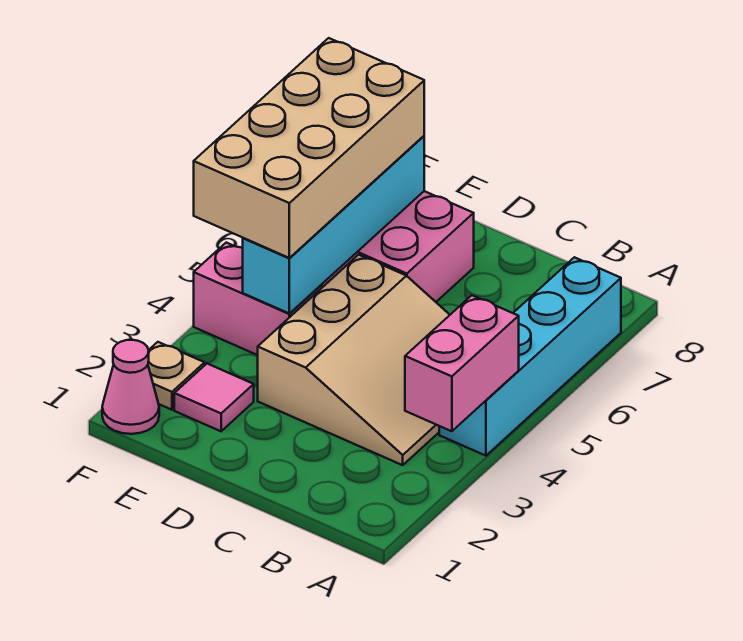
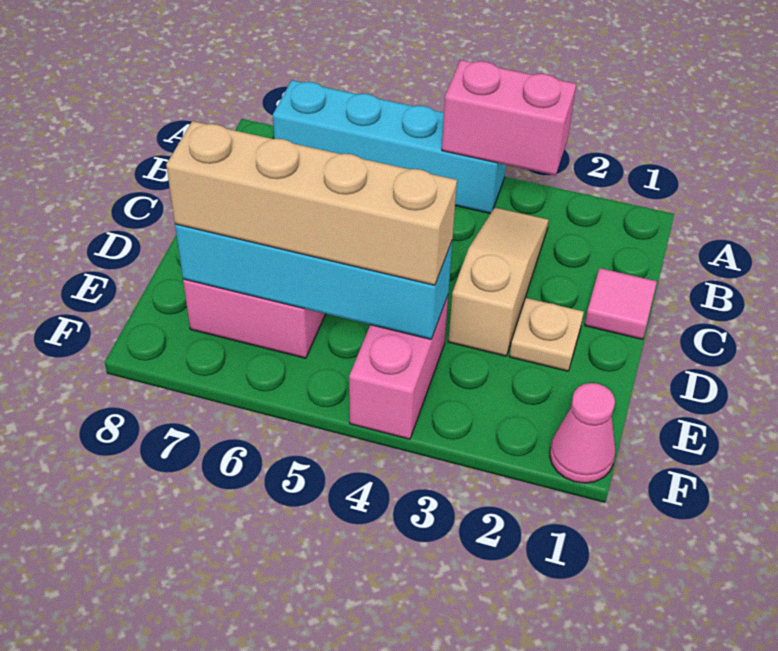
tan slope B3:D5 level 1 top D -> tan slope B3:D3 level 1 top D
pink tile E2 level 1 -> pink tile C1 level 1
tan brick E4:F7 level 3 -> tan brick E4:E7 level 3
tan plate F2 level 1 -> tan plate D2 level 1

